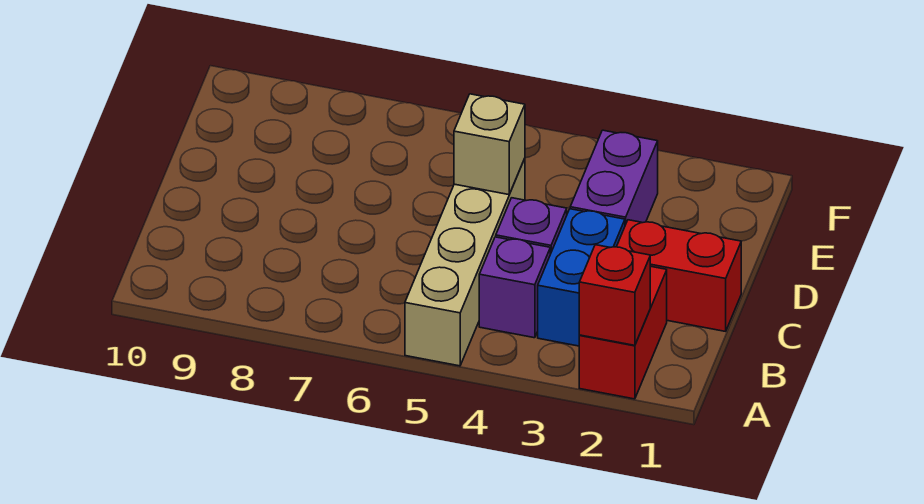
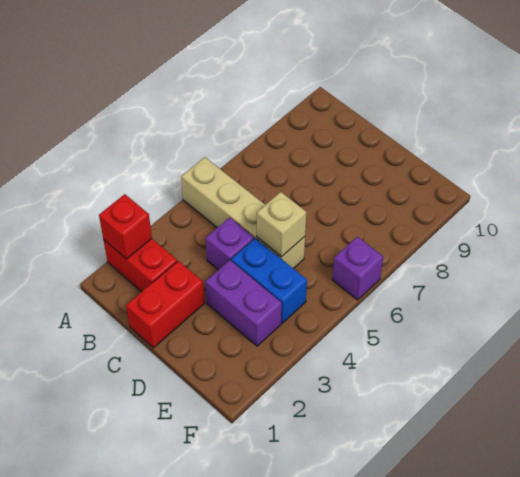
blue brick B3:C3 level 1 -> blue brick D4:E4 level 1
purple brick B4 level 1 -> purple brick F6 level 1

